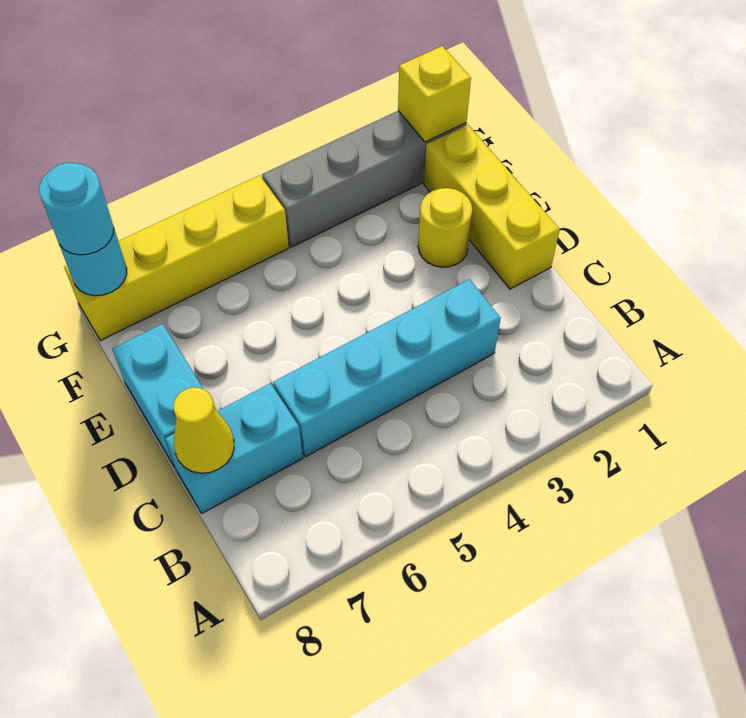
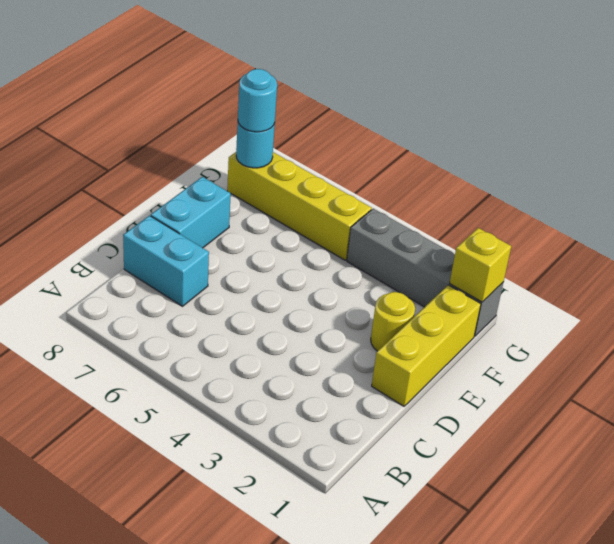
cyan brick C3:C6 level 1 -> none
yellow cone C8 level 2 -> none

